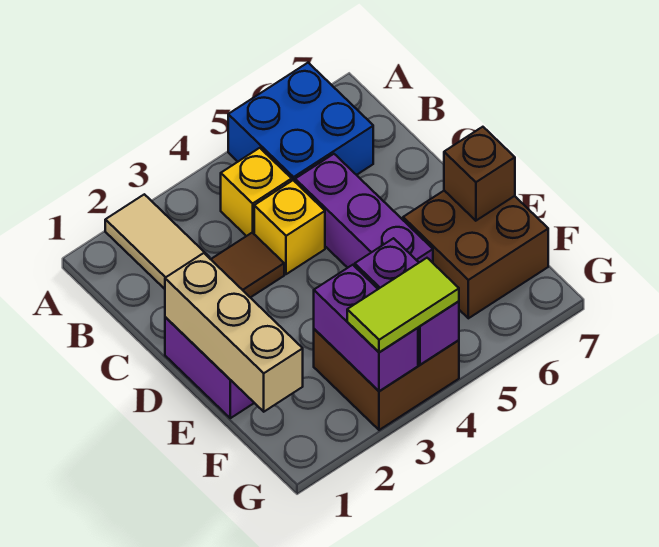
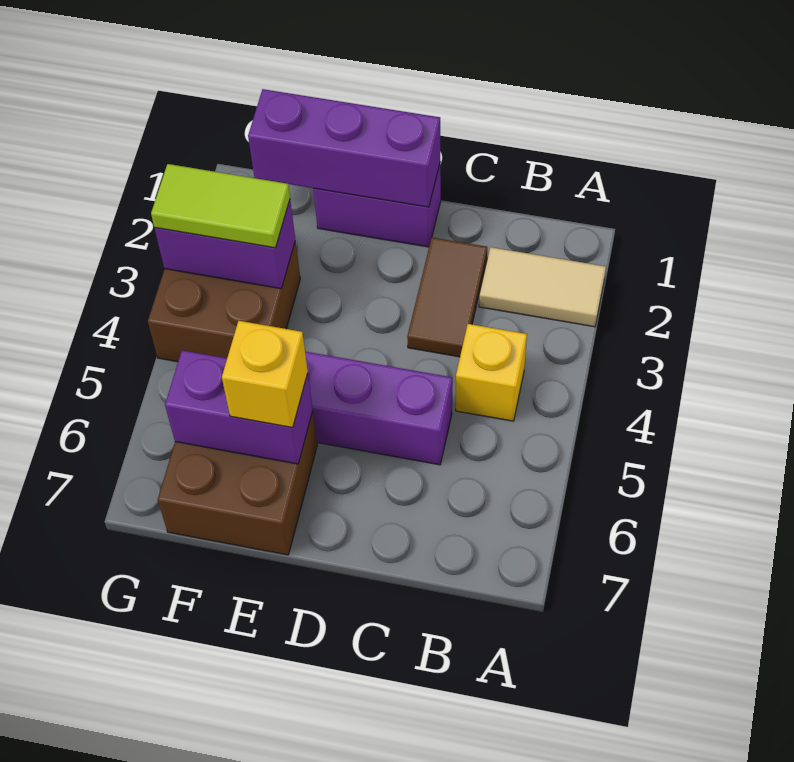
blue brick A5:B6 level 1 -> none
yellow brick C4 level 1 -> yellow brick E6 level 3
tan brick D1:F1 level 2 -> purple brick D1:F1 level 2
brown brick E7 level 2 -> none
purple brick F4:G4 level 2 -> purple brick E6:F6 level 2
lime tile G3:G4 level 3 -> lime tile F3:G3 level 3

